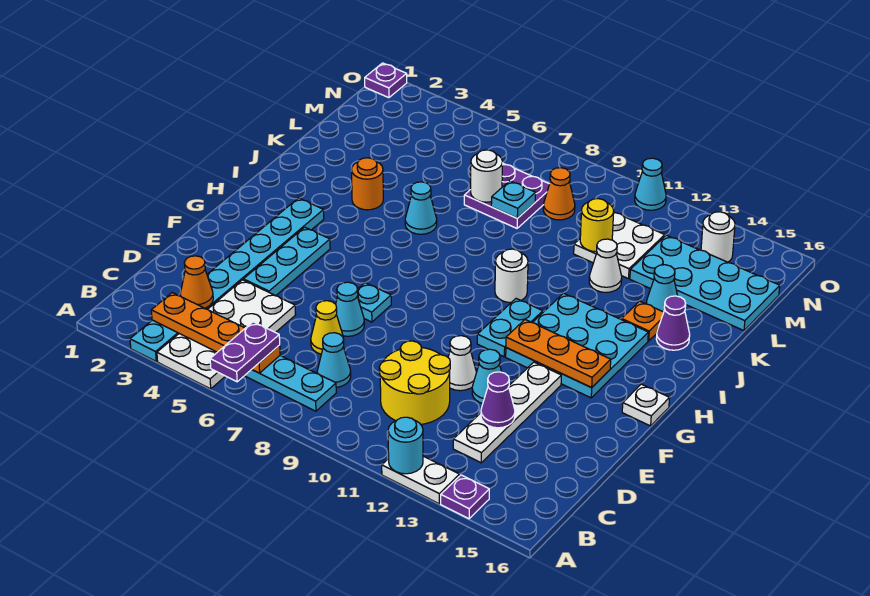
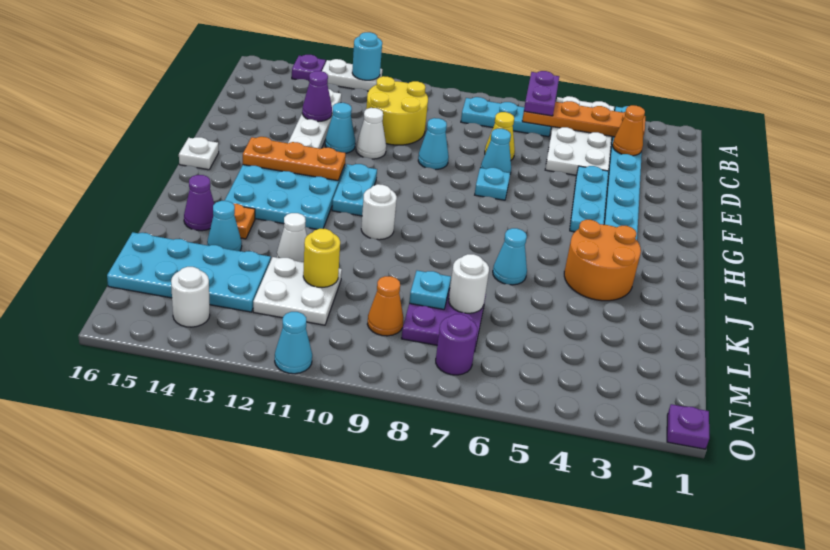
cyan cone C8 level 1 -> cyan cone E9 level 1
orange round brick J4 level 1 -> orange round brick I3:J4 level 1
none -> purple round brick N7 level 1

